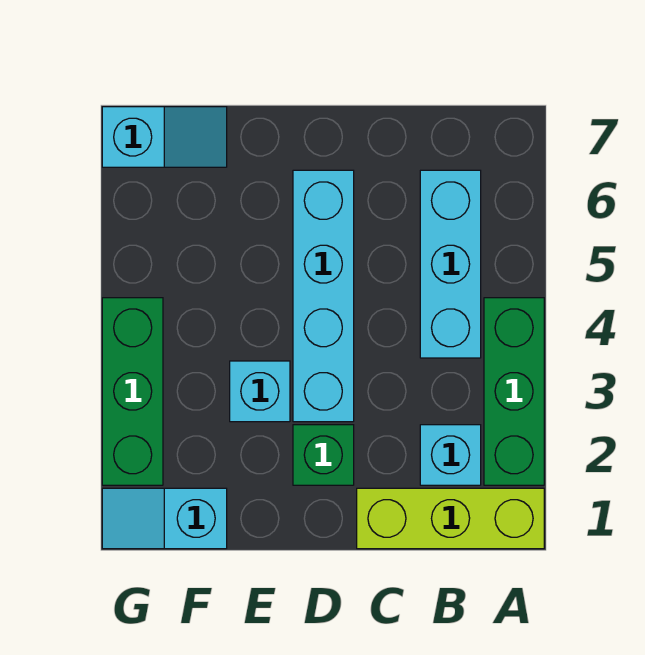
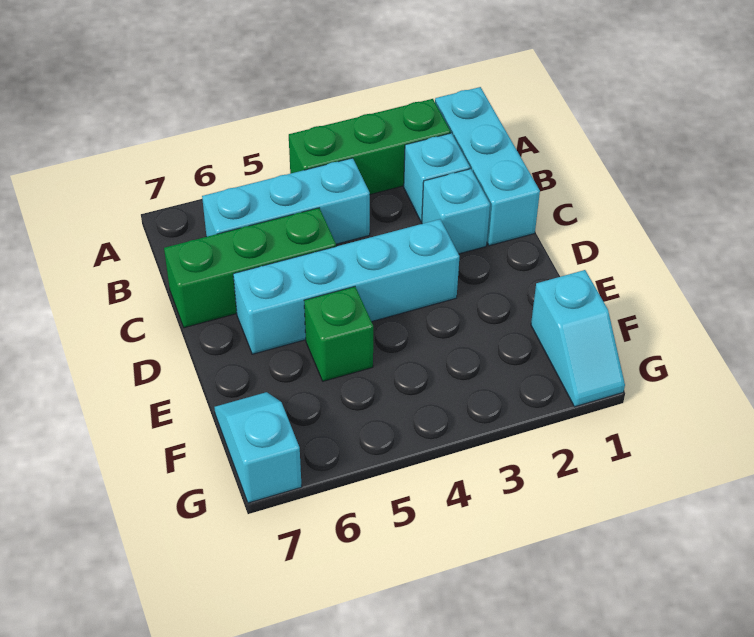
lime brick A1:C1 level 1 -> cyan brick A1:C1 level 1
green brick D2 level 1 -> green brick E5 level 1
cyan brick E3 level 1 -> cyan brick C2 level 1
green brick G2:G4 level 1 -> green brick C5:C7 level 1

